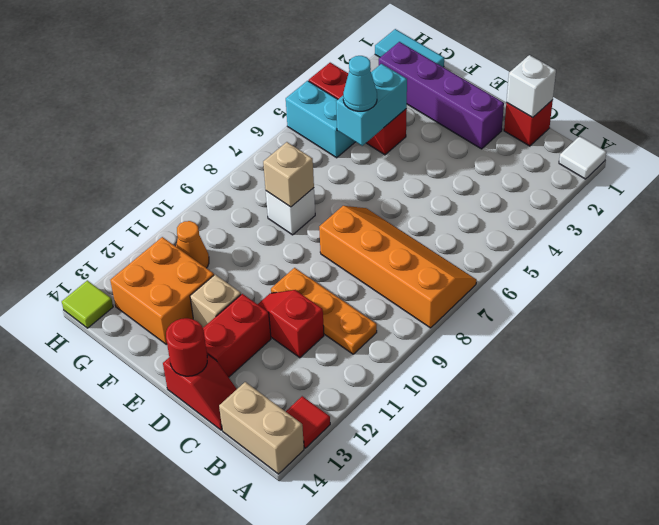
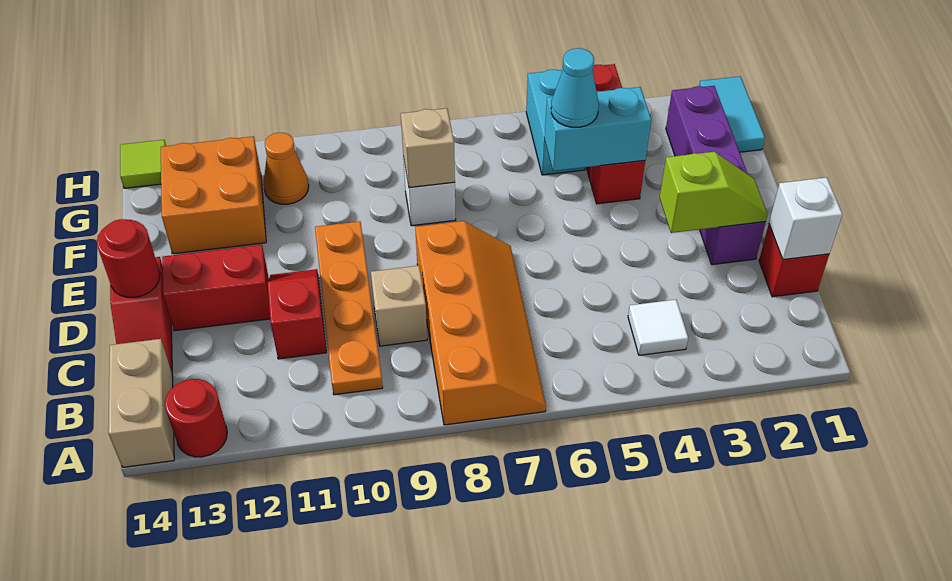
white tile A1 level 1 -> white tile B4 level 1
red tile A13 level 1 -> red round brick A13 level 1
orange plate B10:D10 level 1 -> orange plate B10:E10 level 1
none -> lime slope D2:D3 level 2 top 3
tan brick E12 level 1 -> tan brick C9 level 1

